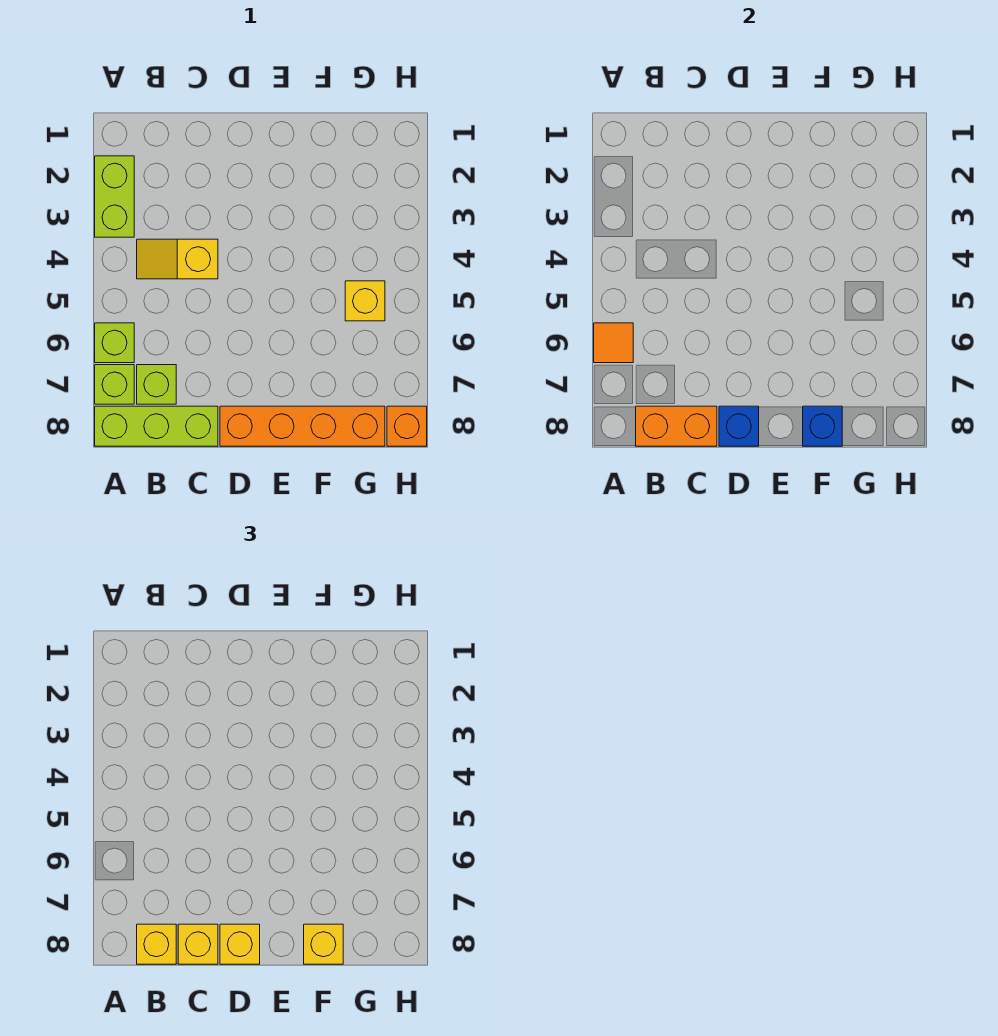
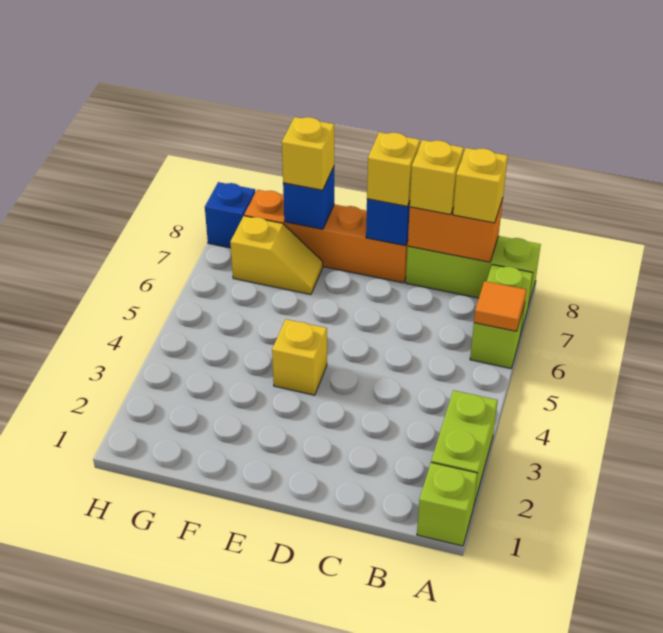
yellow slope B4:C4 level 1 top C -> yellow slope F7:G7 level 1 top G
lime brick B7 level 1 -> lime brick A1 level 1
yellow brick G5 level 1 -> yellow brick E4 level 1
orange brick H8 level 1 -> blue brick H8 level 1

